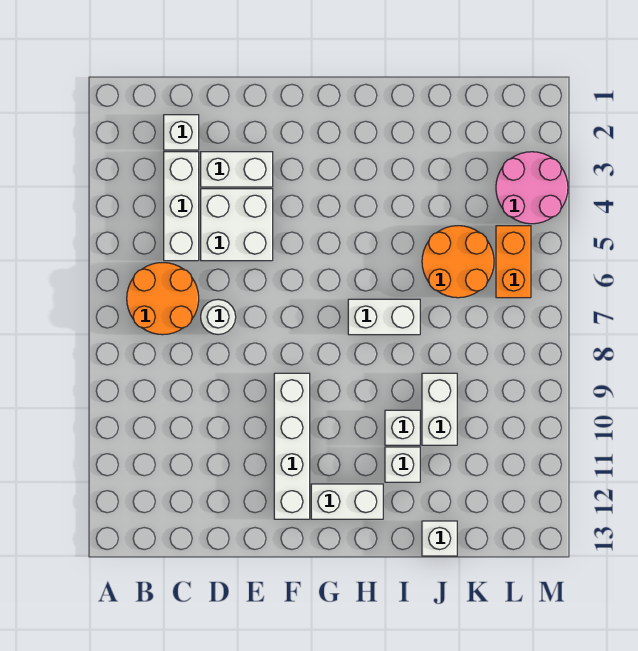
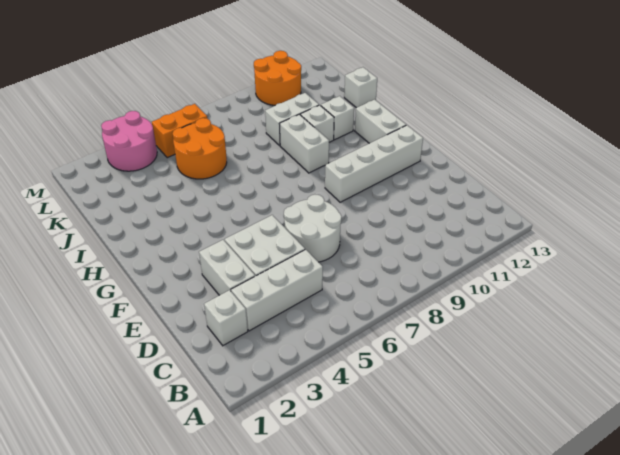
orange round brick B6:C7 level 1 -> orange round brick L10:M11 level 1
white round brick D7 level 1 -> white round brick D6:E7 level 1
white brick H7:I7 level 1 -> white brick H9:I9 level 1

